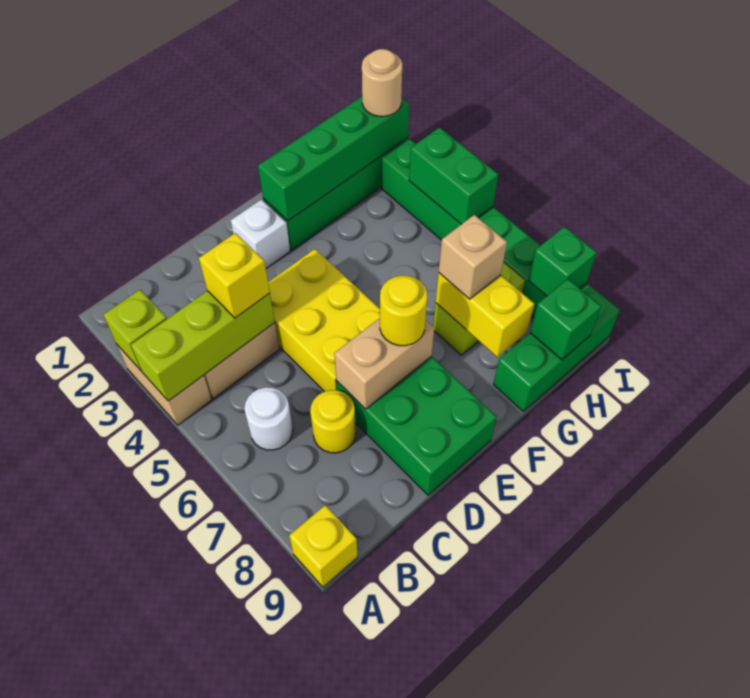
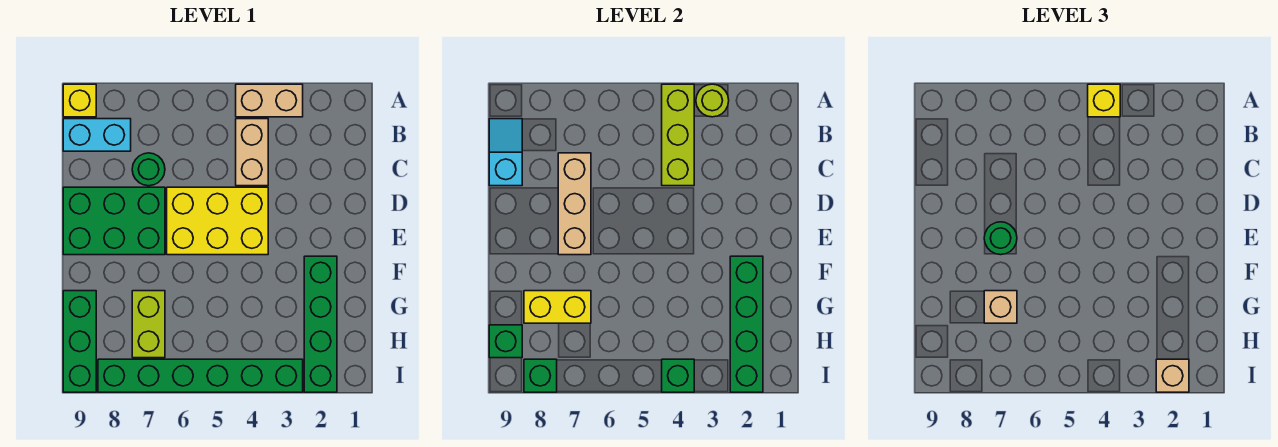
lime brick A3 level 2 -> lime round brick A3 level 2
white round brick B6 level 1 -> none
none -> cyan brick B8:B9 level 1
none -> cyan slope B9:C9 level 2 top C
yellow brick C4 level 3 -> yellow brick A4 level 3
yellow round brick C7 level 1 -> green round brick C7 level 1
tan brick D7:E7 level 2 -> tan brick C7:E7 level 2
white brick E2 level 1 -> none
yellow round brick E7 level 3 -> green round brick E7 level 3
tan round brick I2 level 3 -> tan brick I2 level 3
green brick I4:I5 level 2 -> green brick I4 level 2

